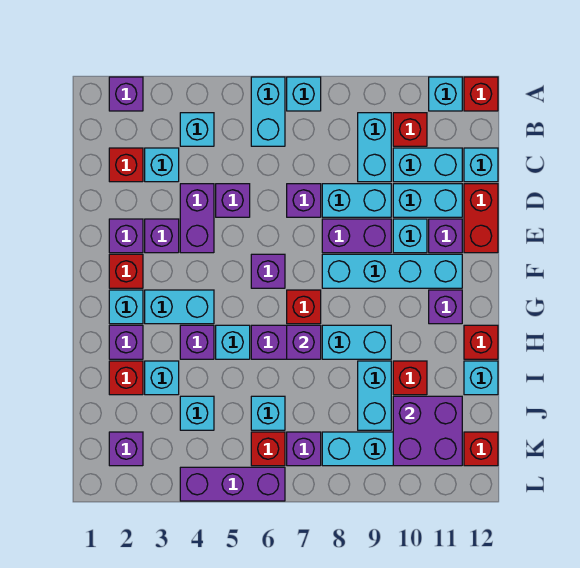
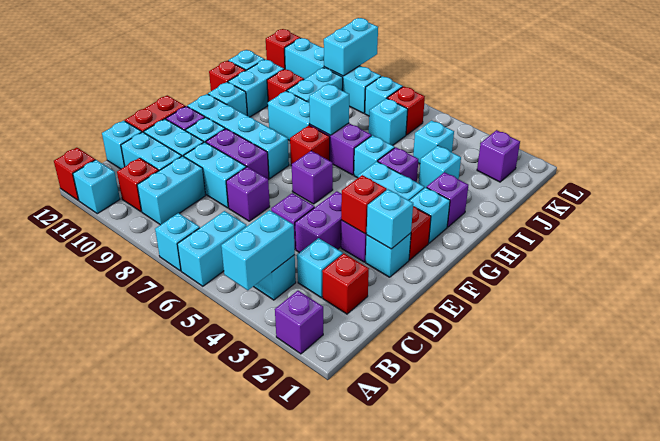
none -> cyan brick A4:B4 level 2
purple brick E2 level 1 -> cyan brick E2 level 1
none -> cyan brick E2 level 2
purple brick G11 level 1 -> cyan brick G11 level 1
purple brick H7 level 2 -> cyan brick H7 level 2
none -> cyan brick H11:I11 level 1
red brick I2 level 1 -> red brick E3 level 2
purple brick J10:K11 level 2 -> none
purple brick K7 level 1 -> cyan brick K7 level 1
none -> cyan brick K9:L9 level 2
purple brick L4:L6 level 1 -> none

